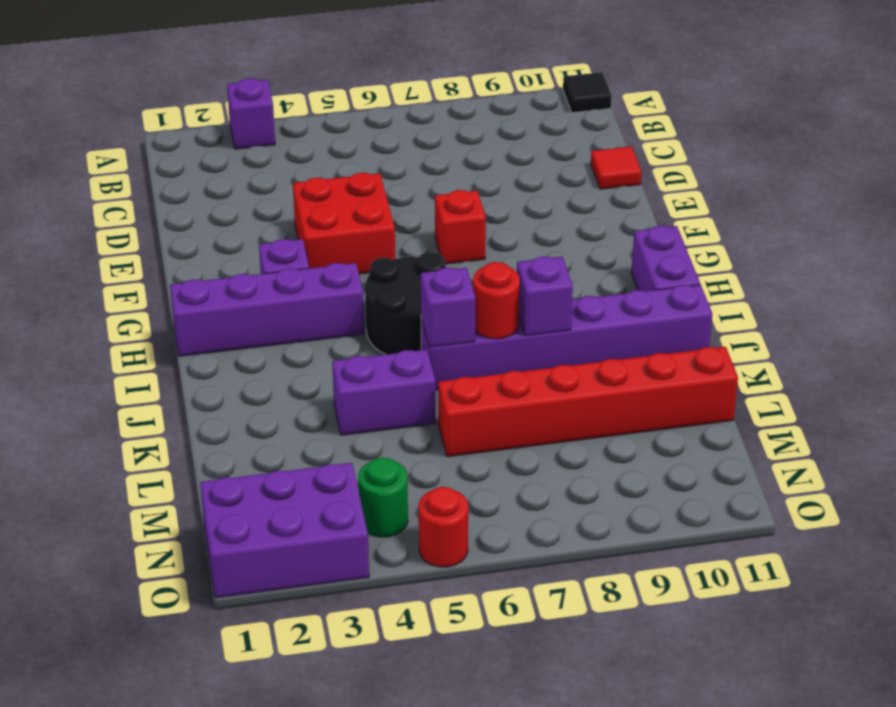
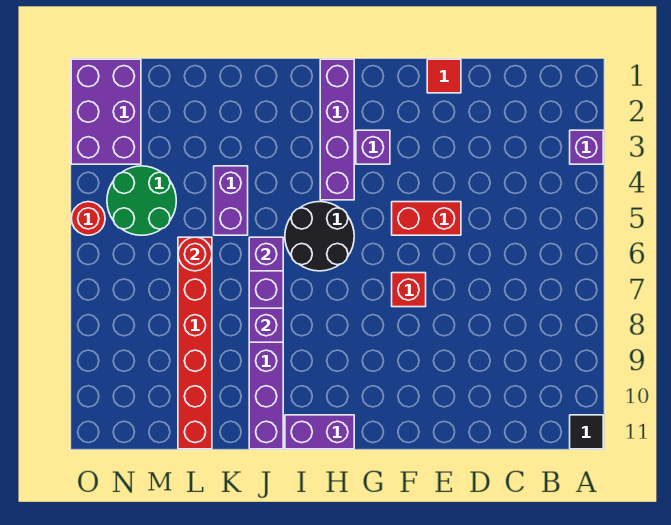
red tile D11 level 1 -> red tile E1 level 1
red brick E4:F5 level 1 -> red brick E5:F5 level 1
red round brick J7 level 2 -> red round brick L6 level 2
green round brick N4 level 1 -> green round brick M4:N5 level 1

